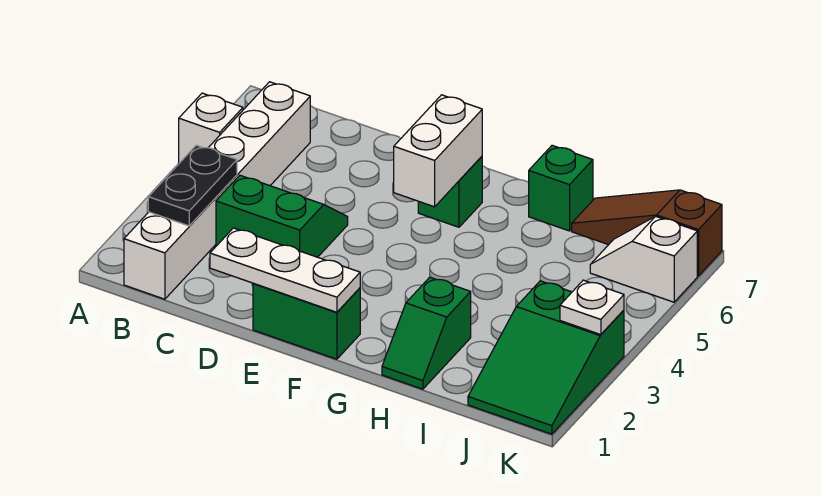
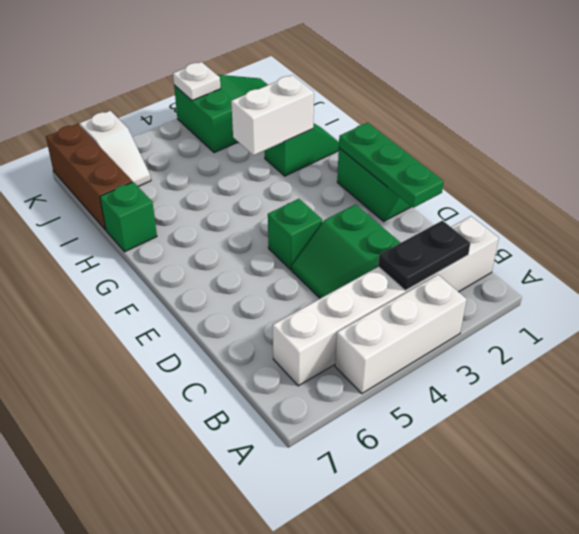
white brick A5 level 1 -> white brick A3:A5 level 1
white plate D1:F1 level 2 -> green plate D1:F1 level 2
white brick F5:F6 level 2 -> white brick H2:H3 level 2
green brick F6 level 1 -> green brick E4 level 1
brown slope I7:K7 level 1 top K -> brown brick I7:K7 level 1

